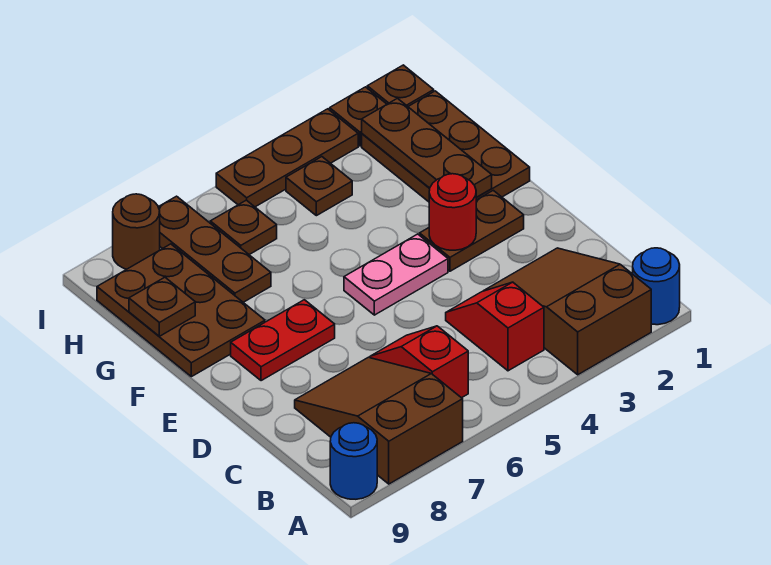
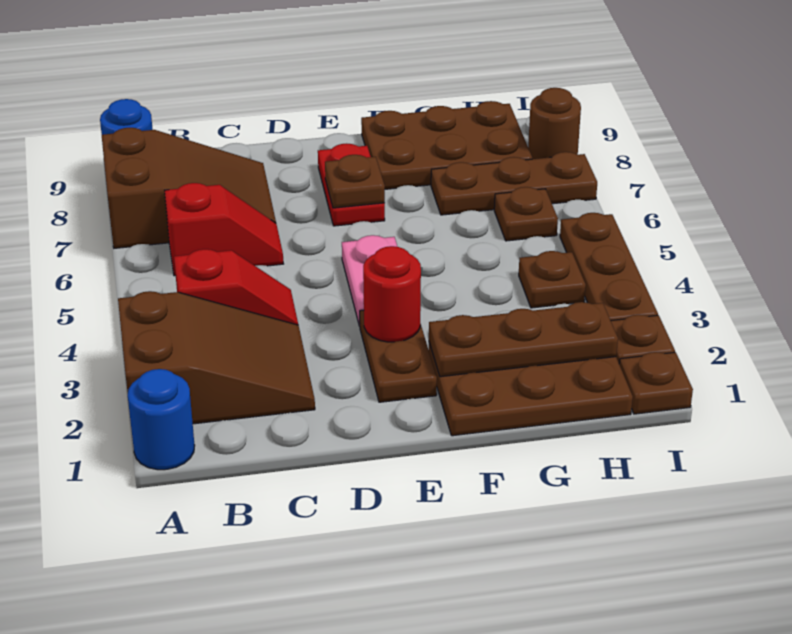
brown plate G9 level 2 -> brown plate E7 level 2

